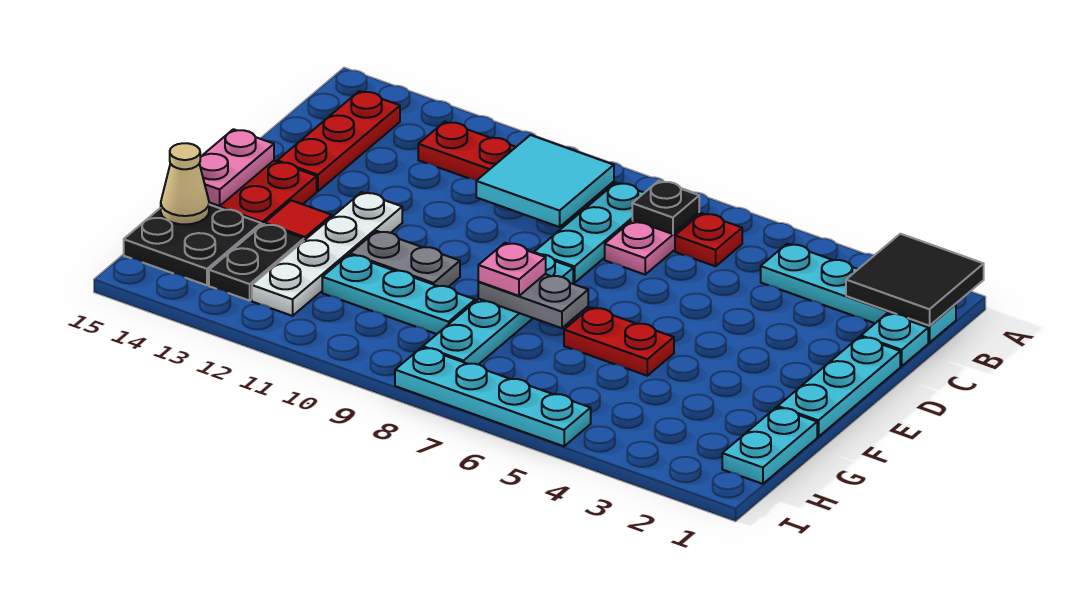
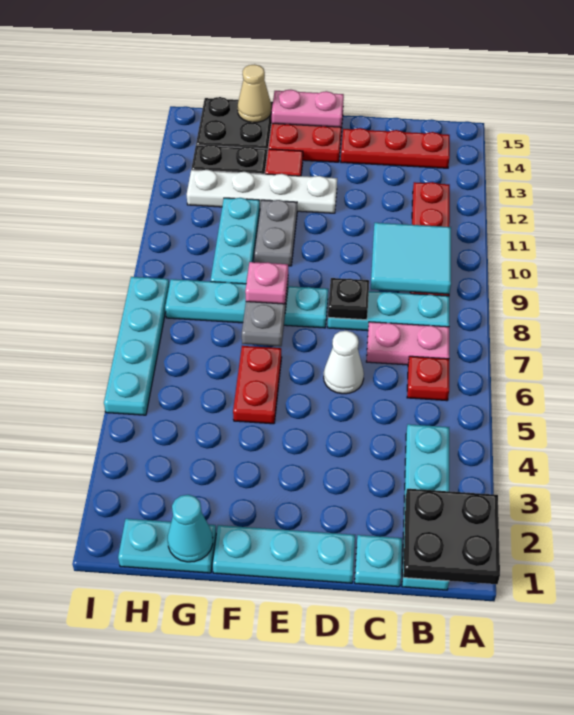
black tile A1:B2 level 2 -> black plate A1:B2 level 2
black plate B7 level 2 -> black plate D8 level 2
none -> white cone D6 level 1
none -> cyan cone G1 level 2

